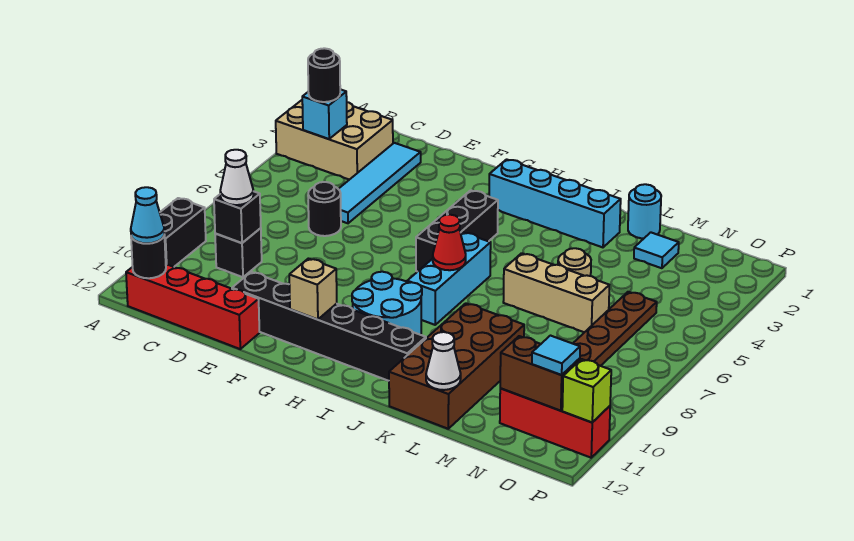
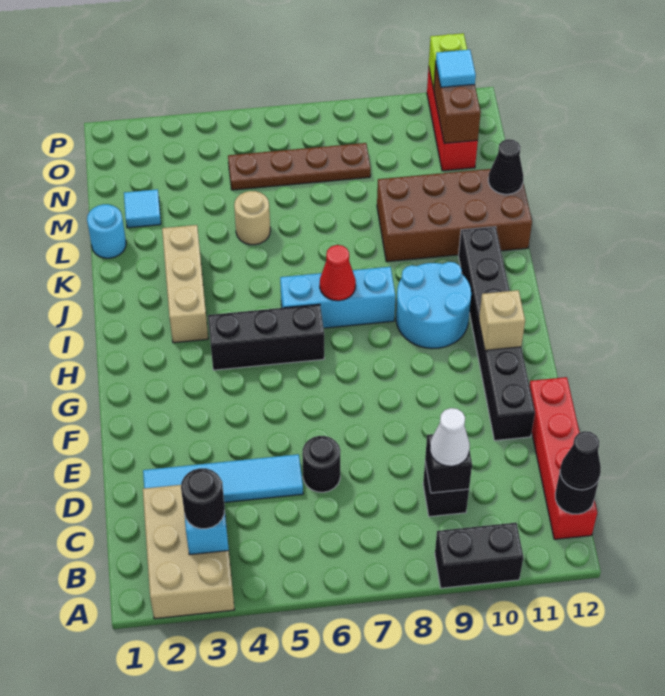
cyan cone B12 level 3 -> black cone B12 level 3
cyan brick H2:K2 level 1 -> none
tan brick K6:M6 level 1 -> tan brick I3:K3 level 1
white cone L12 level 2 -> black cone L12 level 2

